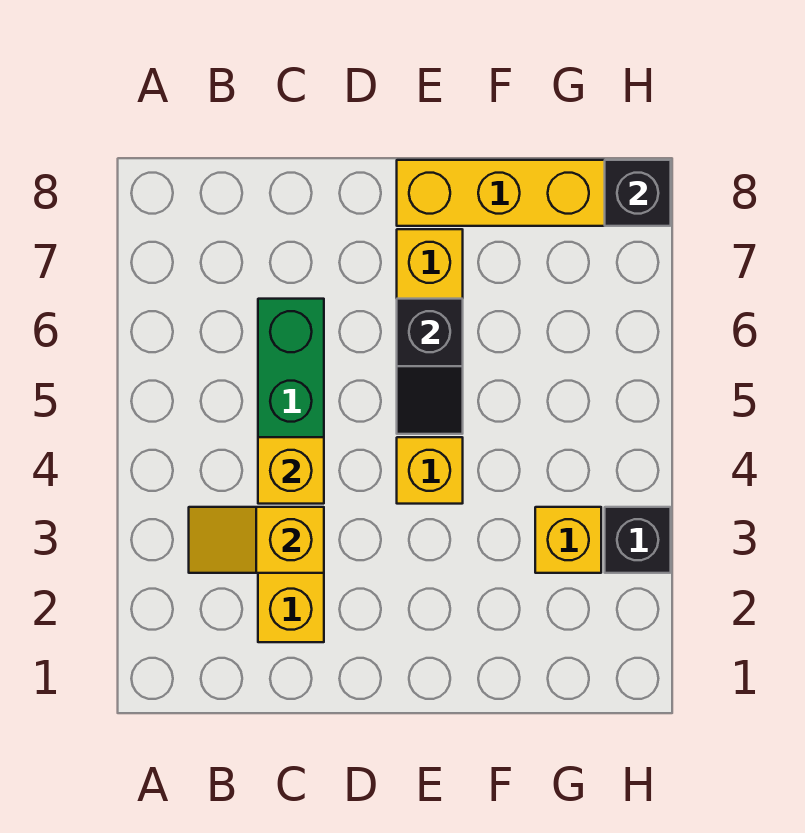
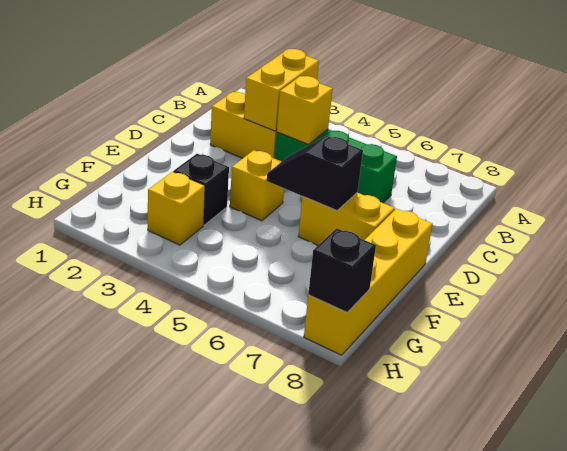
yellow slope B3:C3 level 2 top C -> yellow brick B3:C3 level 2
black brick H3 level 1 -> black brick F3 level 1

